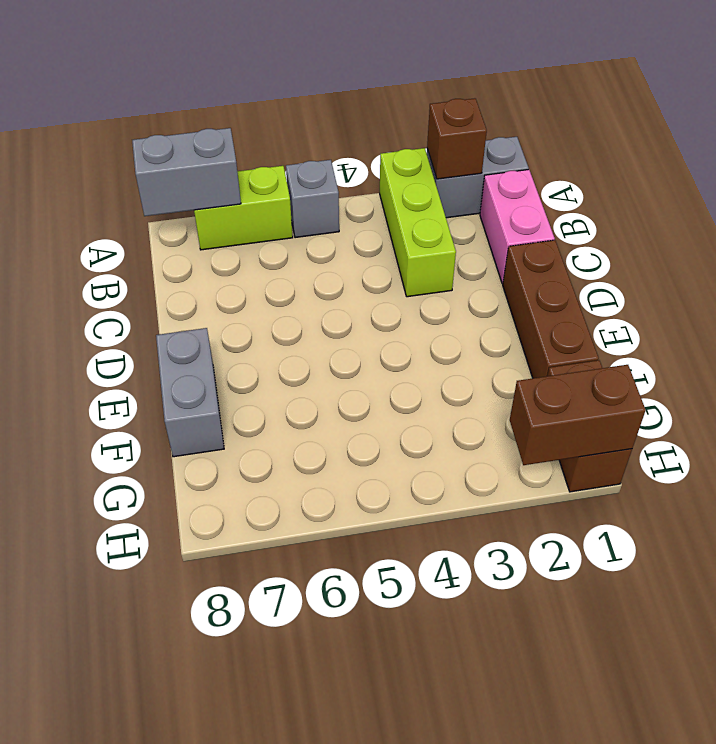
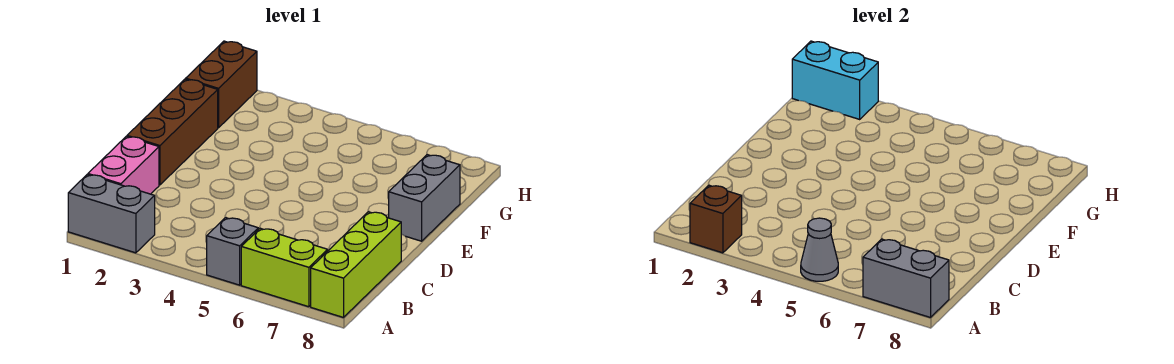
lime brick A3:C3 level 1 -> lime brick A8:C8 level 1
none -> grey cone A5 level 2
brown brick H1:H2 level 2 -> cyan brick H1:H2 level 2

